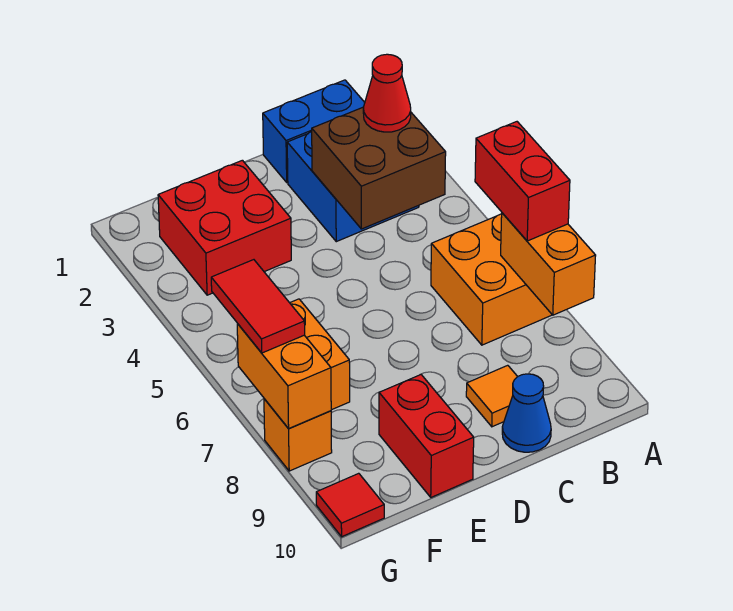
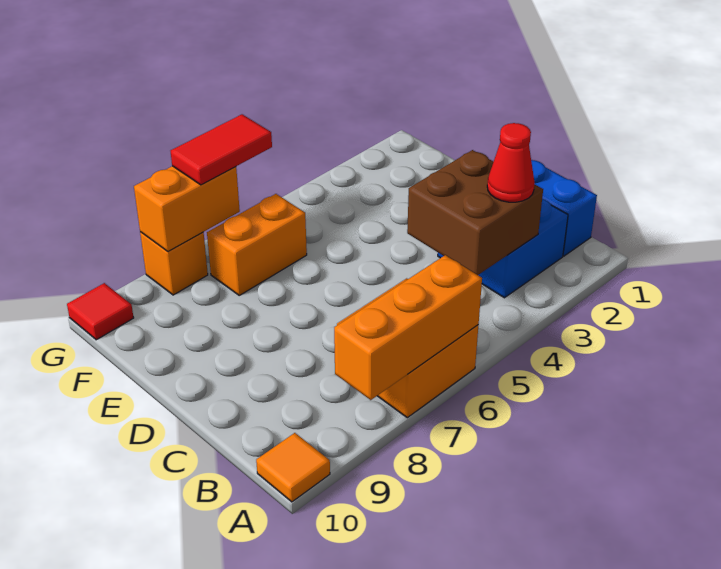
red brick A6:A7 level 3 -> none
orange brick A7:A8 level 2 -> orange brick A6:A8 level 2
orange tile C9 level 1 -> orange tile A10 level 1
blue cone C10 level 1 -> none
red brick E2:F3 level 1 -> none
red brick E9:E10 level 1 -> none

